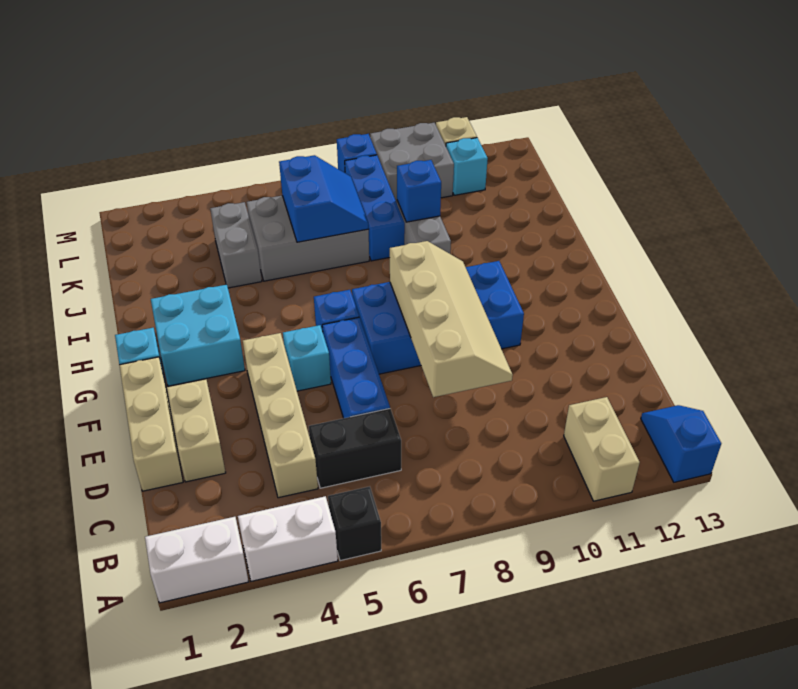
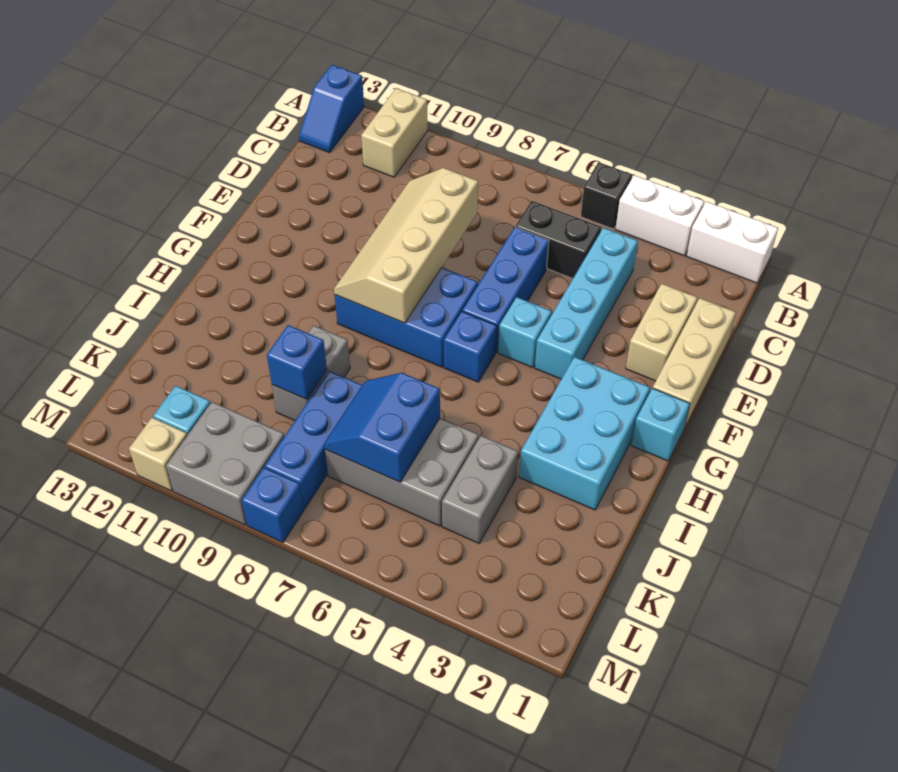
tan brick C4:F4 level 1 -> cyan brick C4:F4 level 1
blue brick F7:G10 level 1 -> blue brick F7:G9 level 1
cyan brick G2:H3 level 1 -> cyan brick G2:I3 level 1

